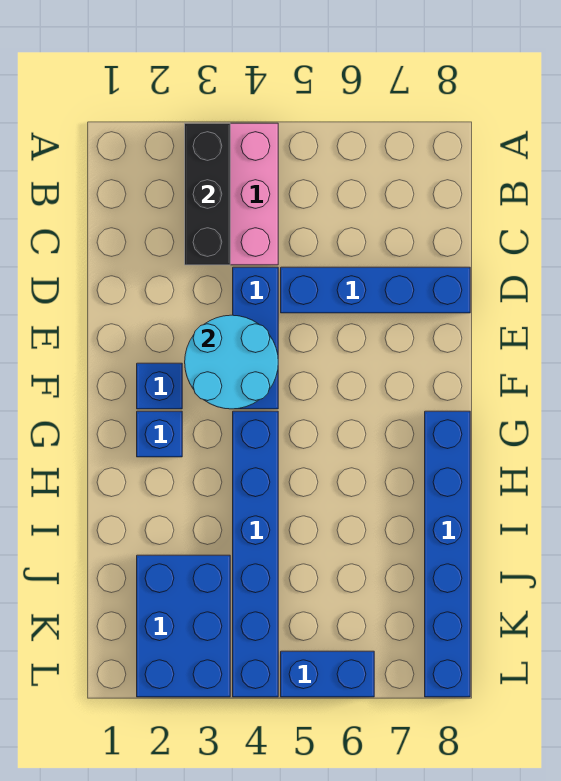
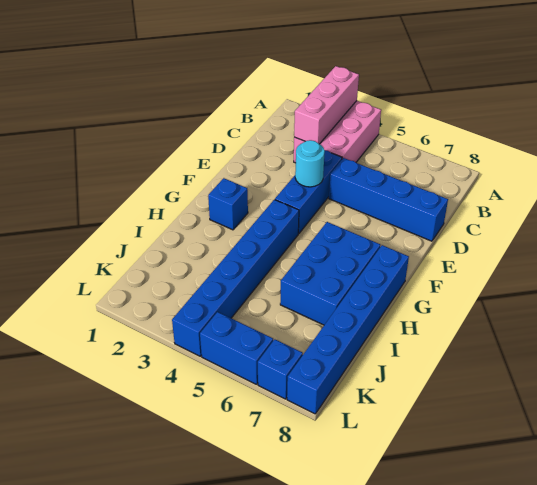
black brick A3:C3 level 2 -> pink brick A3:C3 level 2
cyan round brick E3:F4 level 2 -> cyan round brick E4 level 2
blue brick F2 level 1 -> blue brick L7 level 1
blue brick J2:L3 level 1 -> blue brick G6:I7 level 1

